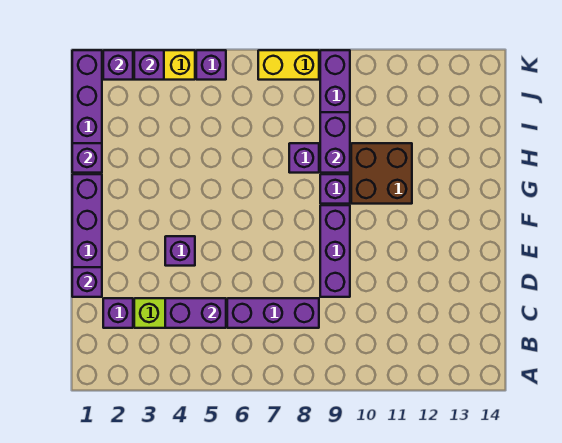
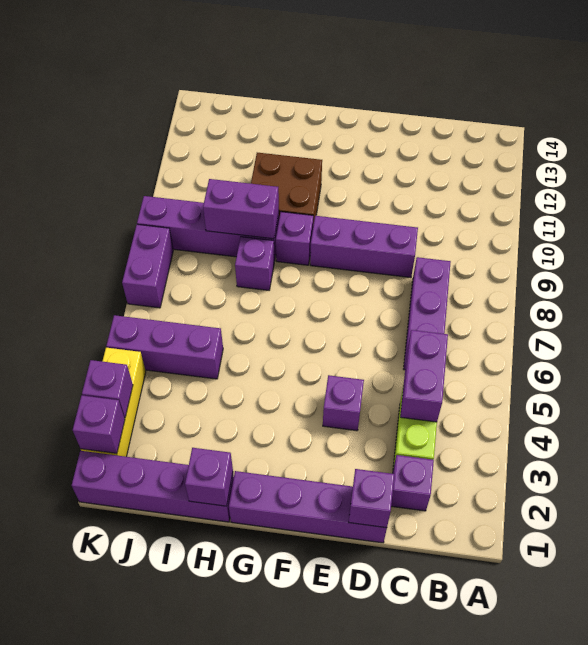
purple brick K5 level 1 -> purple brick I5:K5 level 1
yellow brick K7:K8 level 1 -> purple brick K7:K8 level 1

